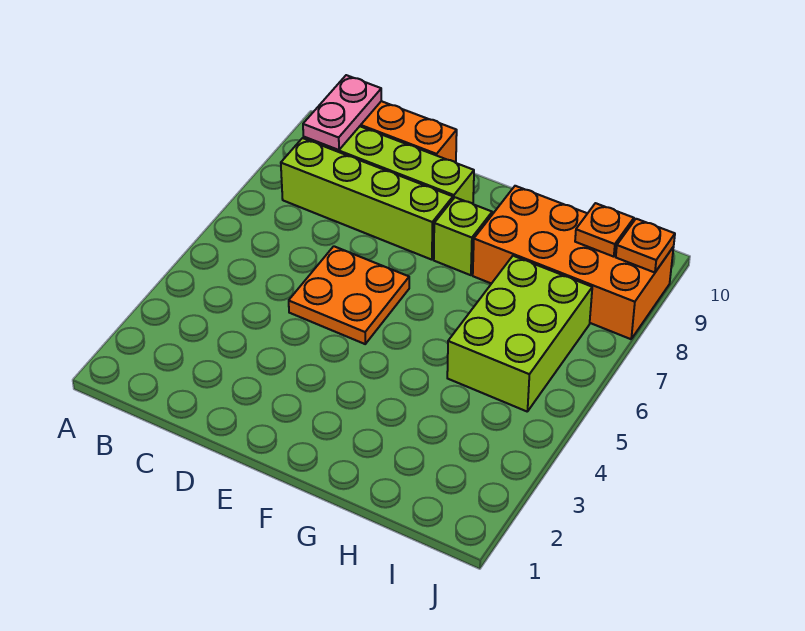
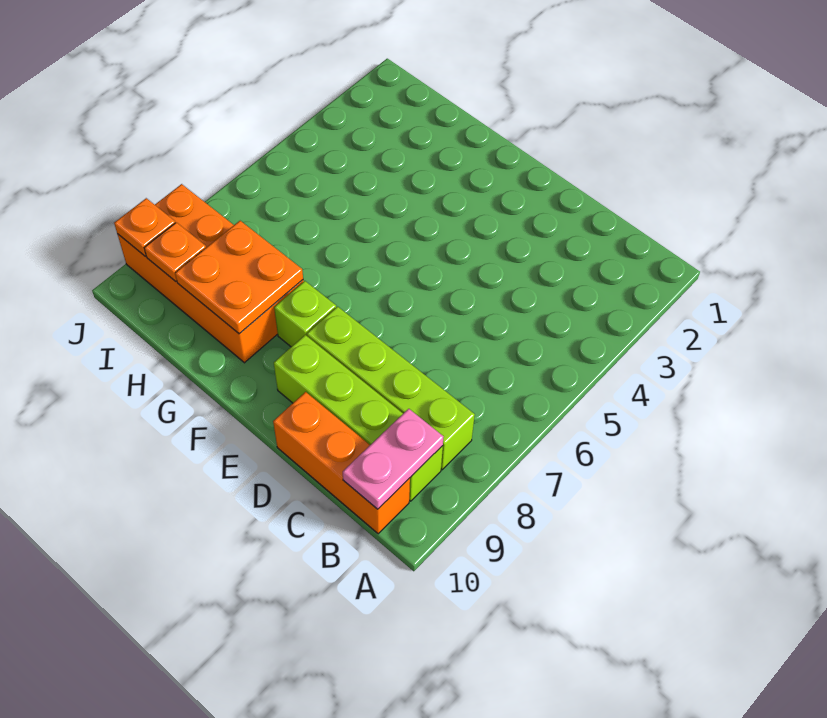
orange plate D5:E6 level 1 -> orange plate G8:H9 level 2
lime brick H5:I7 level 1 -> none

